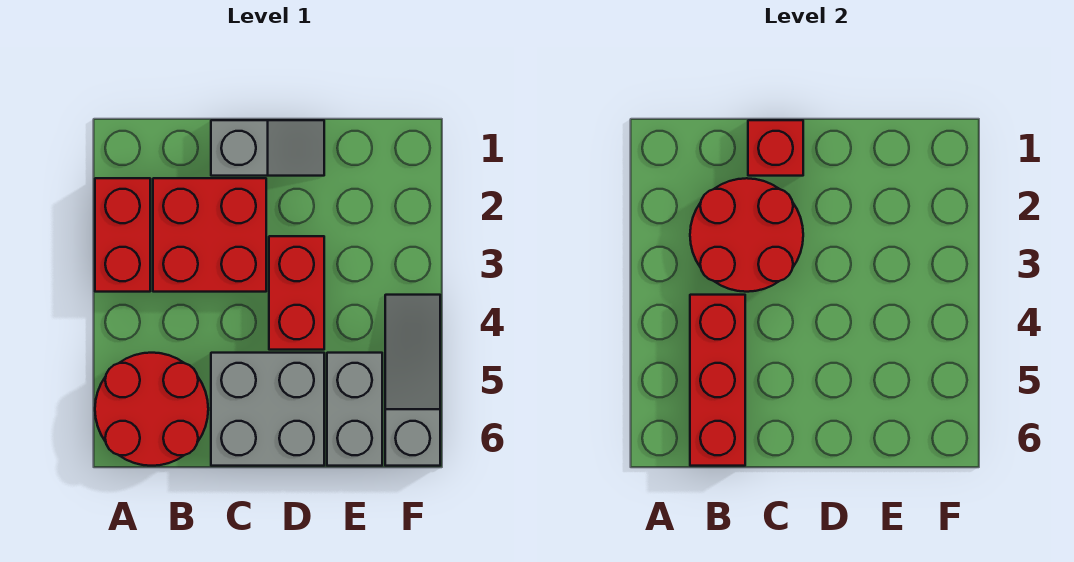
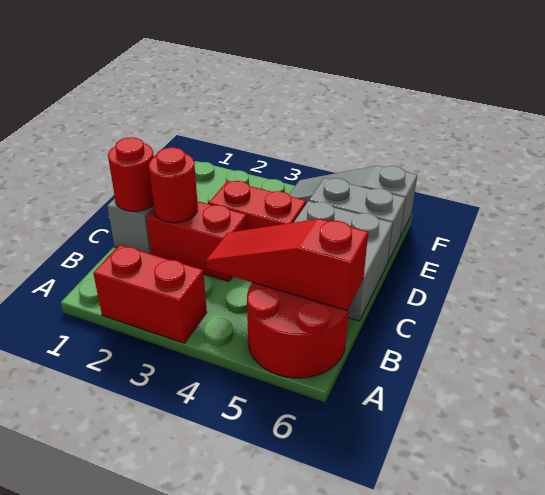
red brick B2:C3 level 1 -> red brick C2:C3 level 1
red round brick B2:C3 level 2 -> red round brick C2 level 2
red brick B4:B6 level 2 -> red slope B4:B6 level 2 top 6
red brick C1 level 2 -> red round brick C1 level 2

